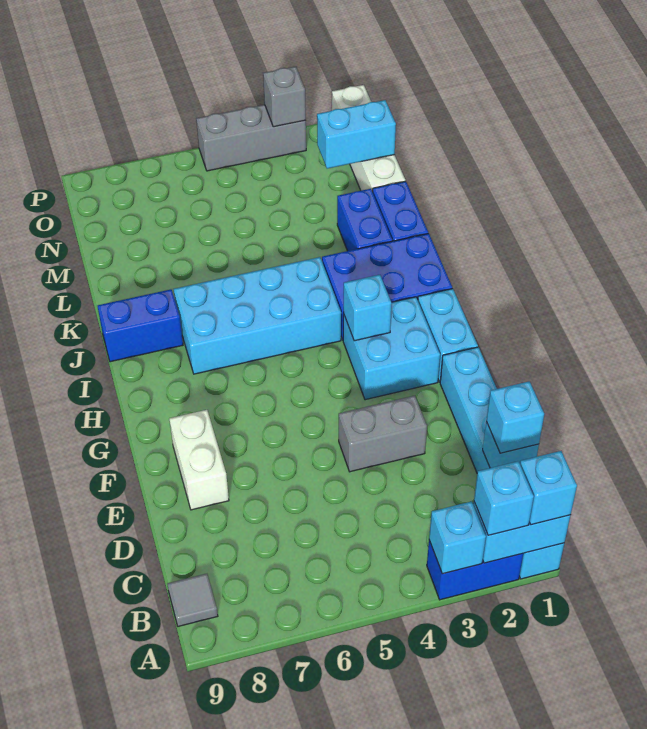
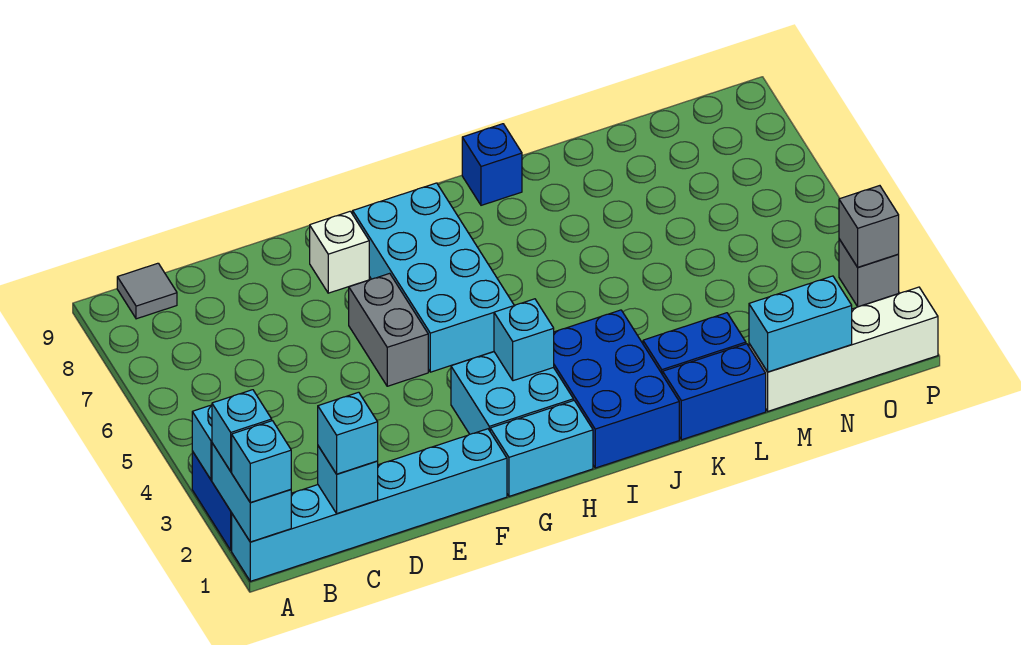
grey brick E3:E4 level 1 -> grey brick F5:F6 level 1
white brick E8:F8 level 1 -> white brick F8 level 1
cyan brick I4:J7 level 1 -> cyan brick G5:H8 level 1
blue brick J8:J9 level 1 -> blue brick J9 level 1
cyan brick N1:N2 level 2 -> cyan brick M1:N1 level 2
grey brick P3:P5 level 1 -> grey brick P3 level 1

